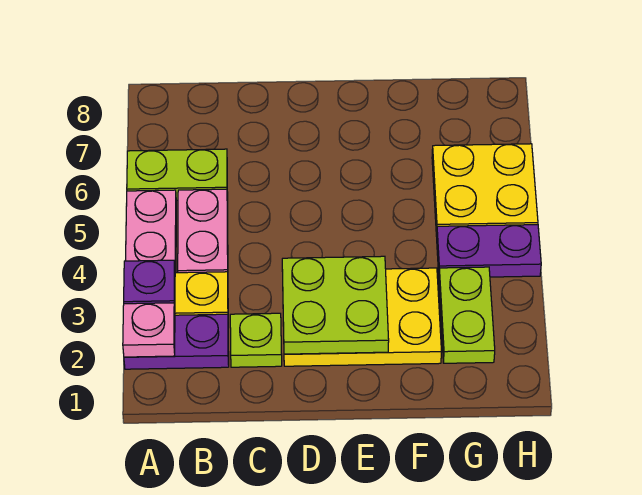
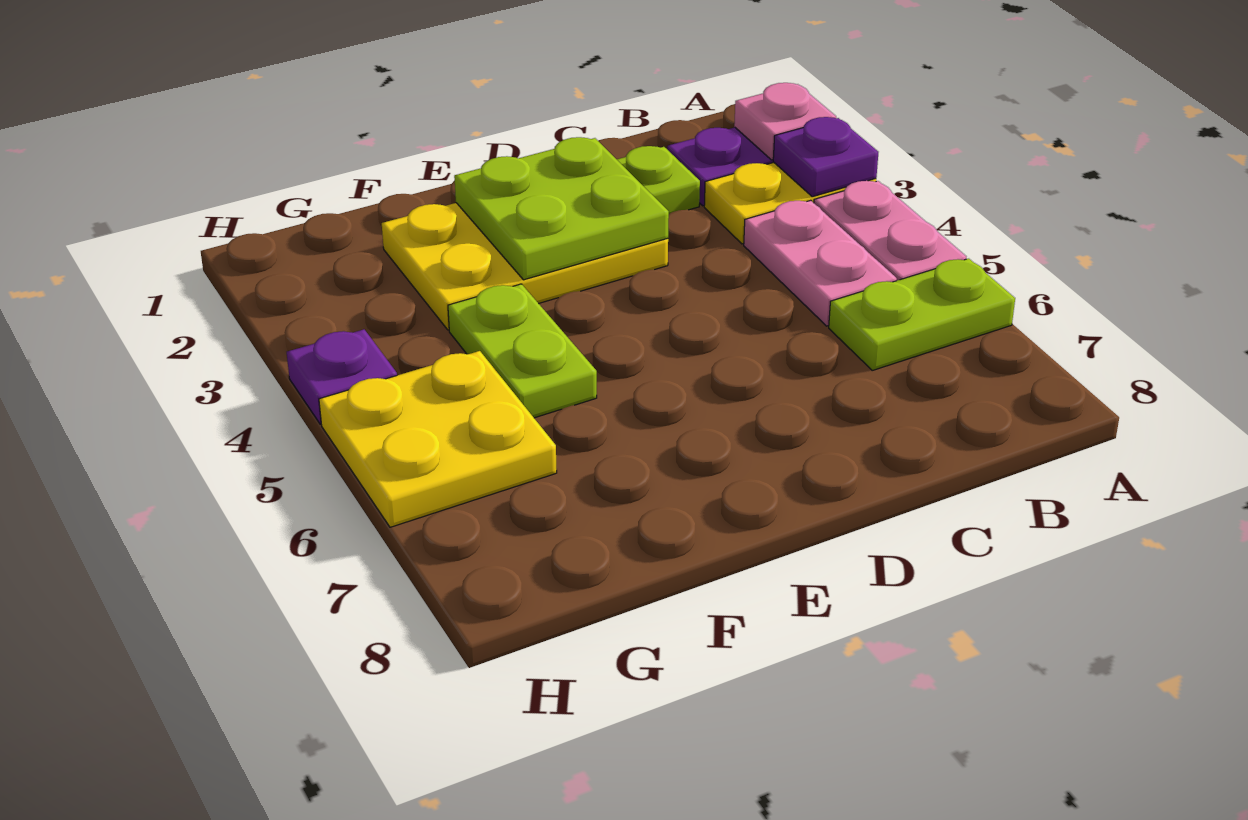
lime plate G2:G3 level 1 -> lime plate F4:F5 level 1
purple plate G4:H4 level 1 -> purple plate H4 level 1

